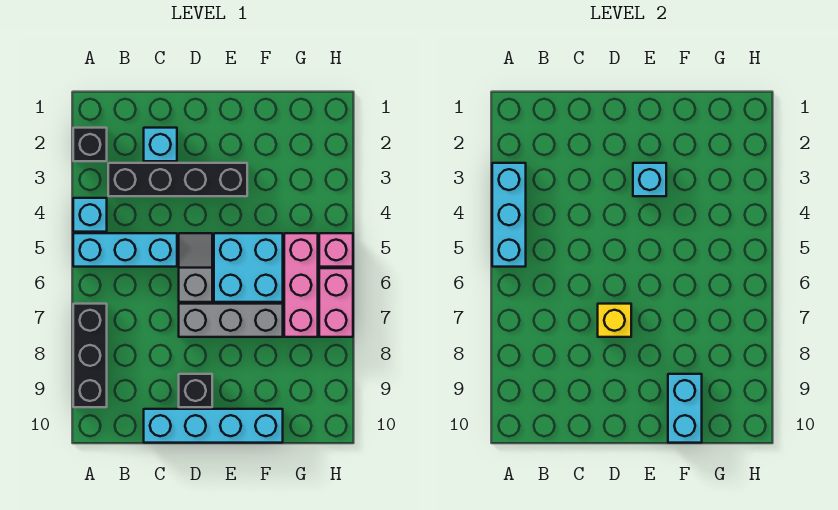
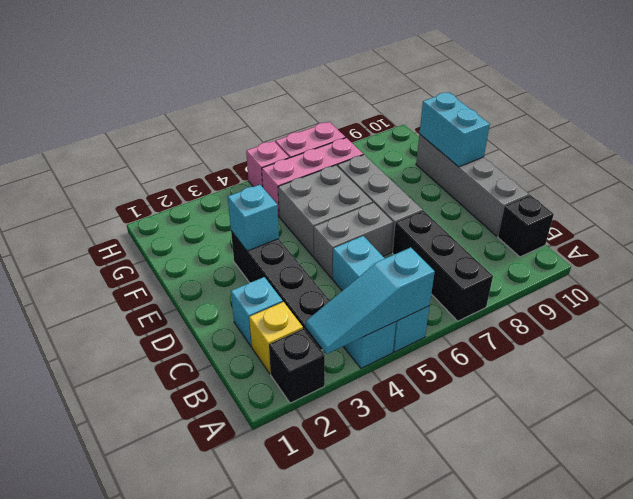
cyan brick A3:A5 level 2 -> cyan slope A3:A5 level 2 top 5
black brick A7:A9 level 1 -> black brick A7:C7 level 1
cyan brick C10:F10 level 1 -> grey brick C10:F10 level 1
grey slope D5:D6 level 1 top 6 -> grey brick D5:D6 level 1
yellow brick D7 level 2 -> yellow brick B2 level 1
black brick D9 level 1 -> black brick B10 level 1
cyan brick E5:F6 level 1 -> grey brick E5:F6 level 1
cyan brick F9:F10 level 2 -> cyan brick E10:F10 level 2

